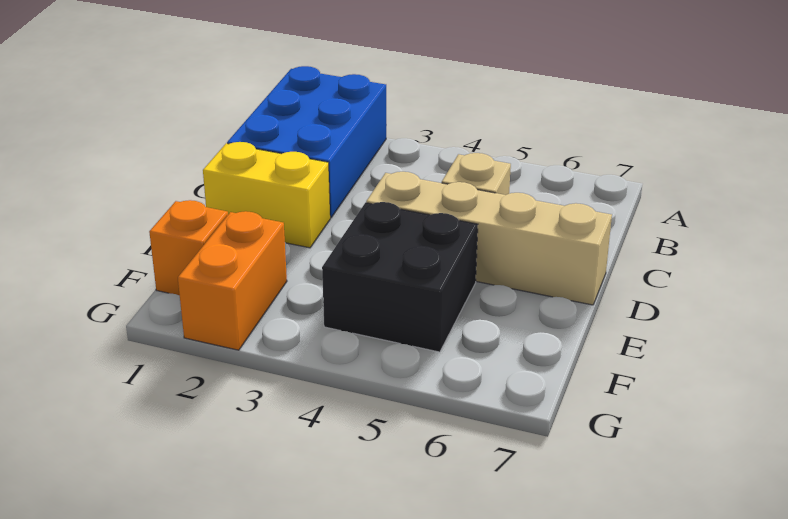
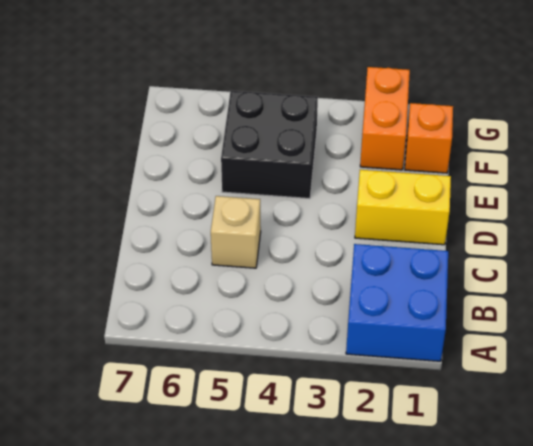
blue brick A1:C2 level 1 -> blue brick A1:B2 level 1
tan brick D4:D7 level 1 -> none

